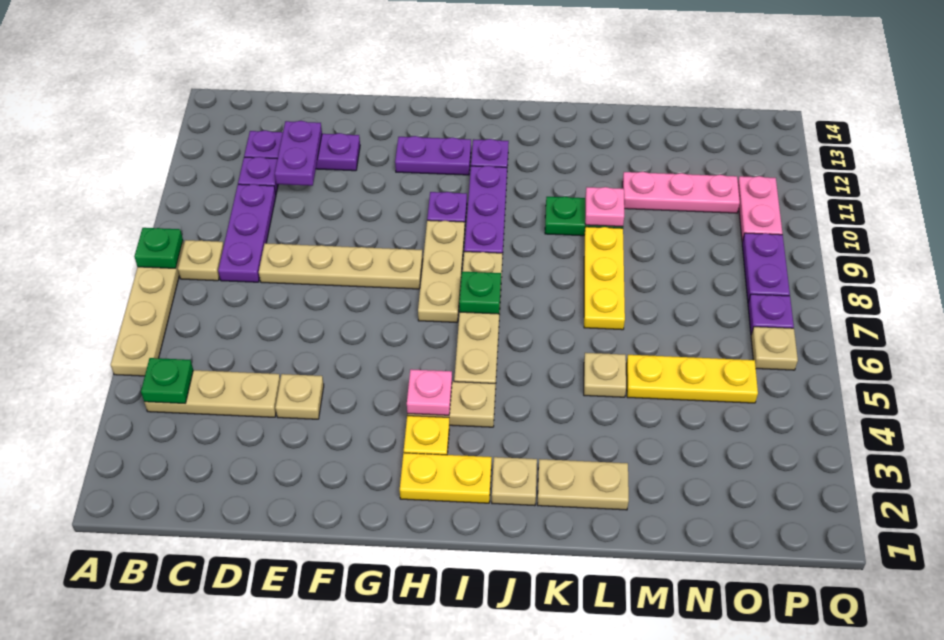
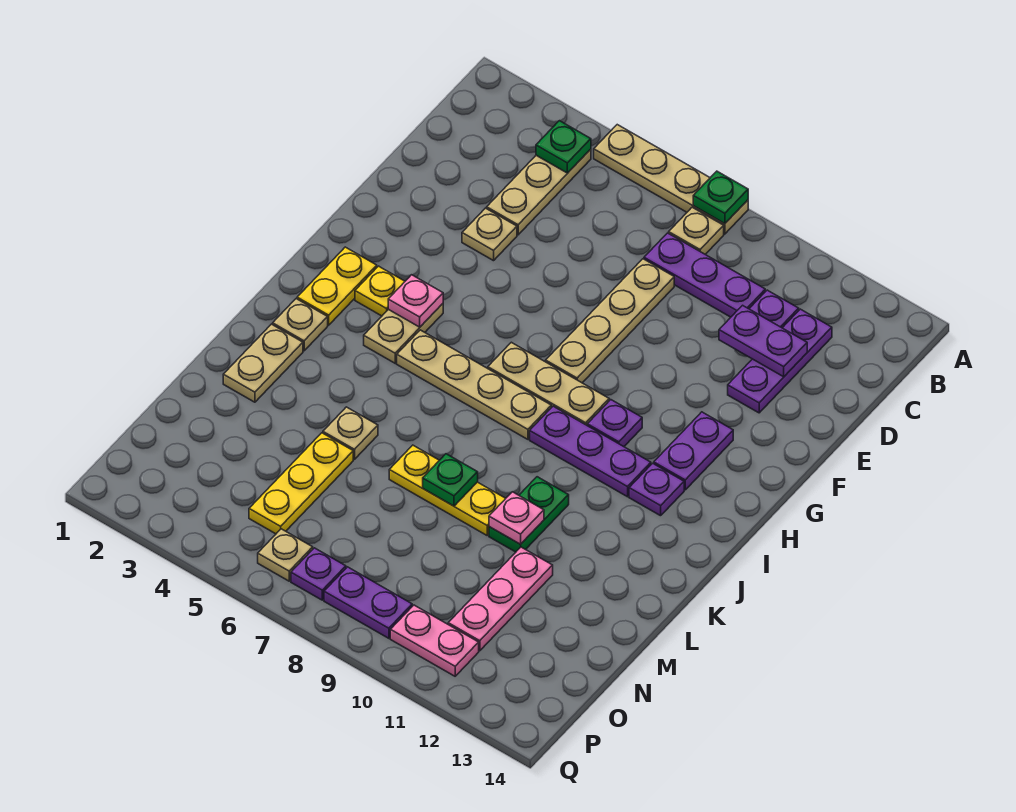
green plate I7 level 2 -> green plate L8 level 2

